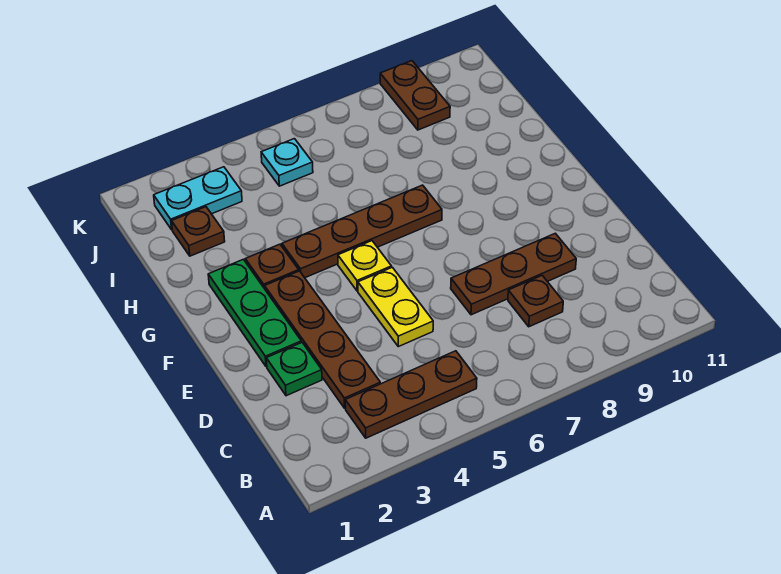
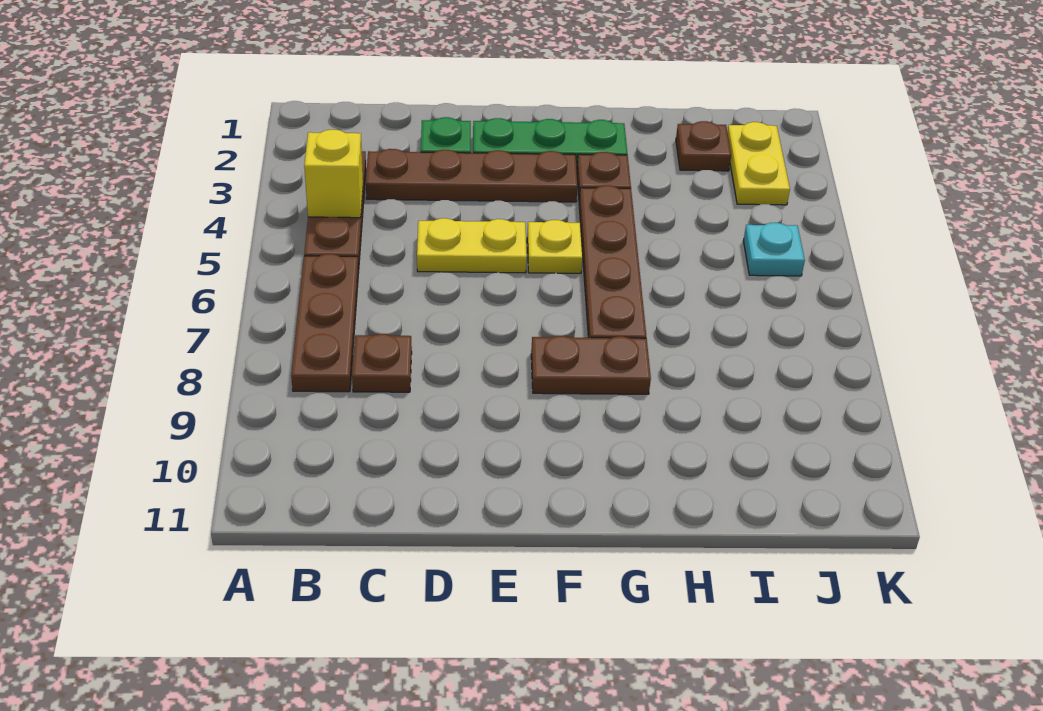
none -> yellow brick B4 level 2
brown plate D7:D9 level 1 -> brown plate B6:B8 level 1
cyan plate J2:J3 level 1 -> yellow plate J2:J3 level 1
brown plate J9:K9 level 1 -> brown plate F8:G8 level 1

